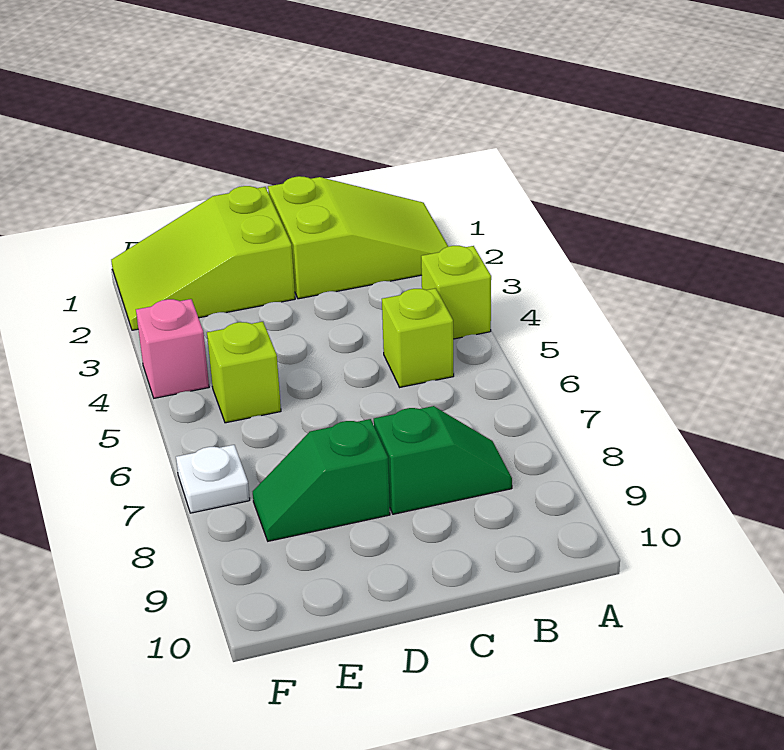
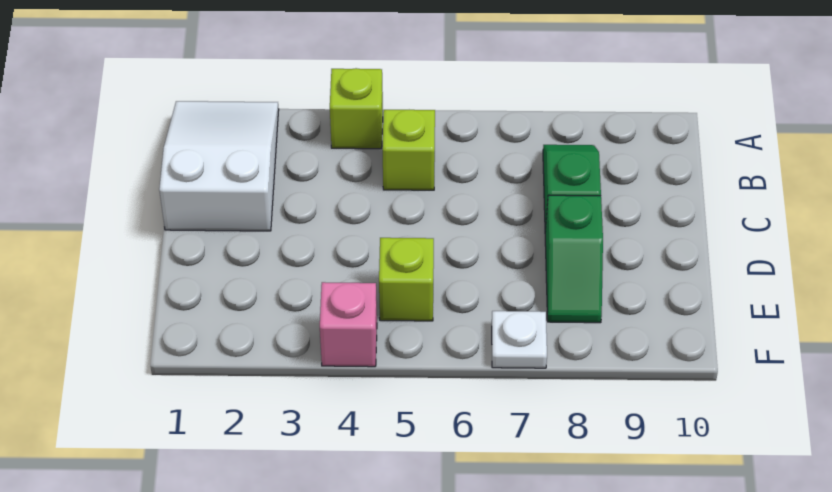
lime slope A1:C2 level 1 top C -> white slope A1:C2 level 1 top C
lime slope D1:F2 level 1 top D -> none

